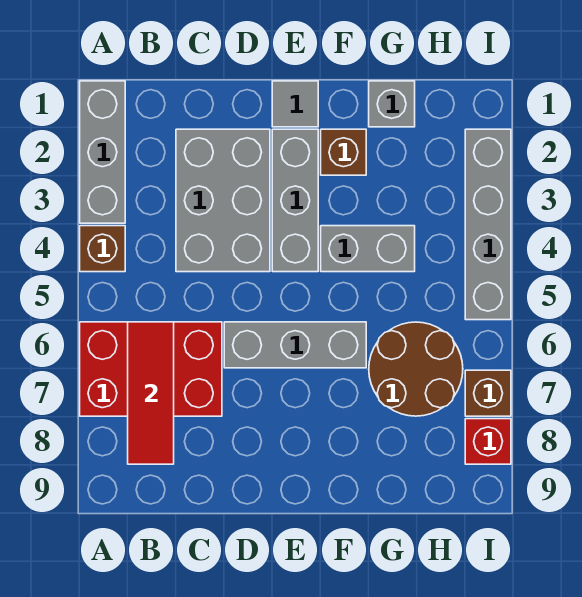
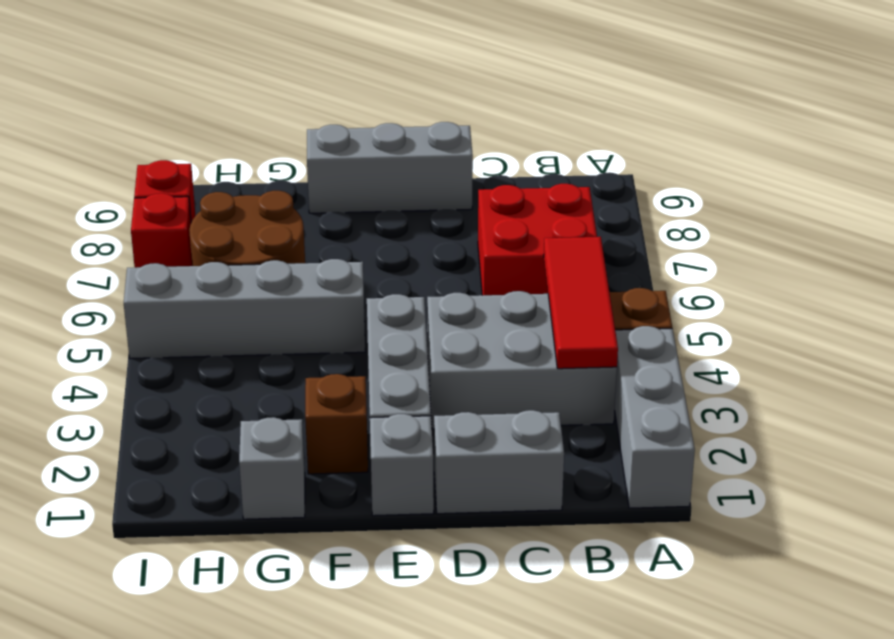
red brick A6:C7 level 1 -> red brick B6:C7 level 1
red tile B6:B8 level 2 -> red tile B3:B5 level 2
grey brick C2:D4 level 1 -> grey brick B3:D4 level 1
grey brick D6:F6 level 1 -> grey brick D9:F9 level 1
grey tile E1 level 1 -> grey brick E1 level 1
grey brick F4:G4 level 1 -> grey brick C1:D1 level 1
grey brick I2:I5 level 1 -> grey brick F5:I5 level 1
brown brick I7 level 1 -> red brick I7 level 1

